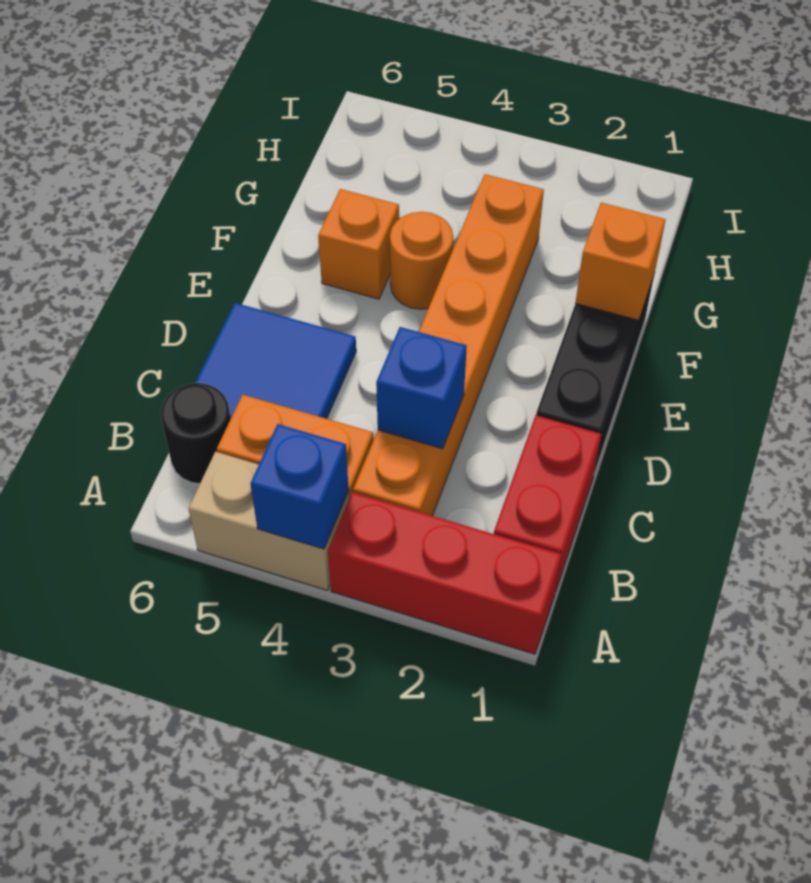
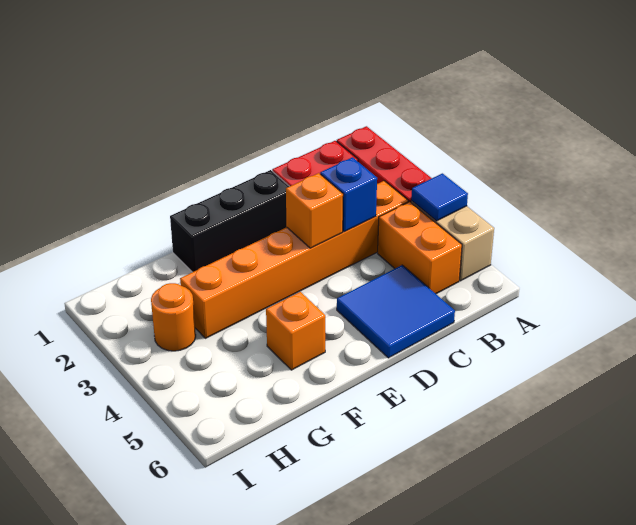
blue brick A4 level 2 -> blue tile A4 level 2
black round brick B6 level 1 -> none
orange brick F1 level 2 -> orange brick D3 level 2
orange round brick F4 level 1 -> orange round brick H3 level 1

